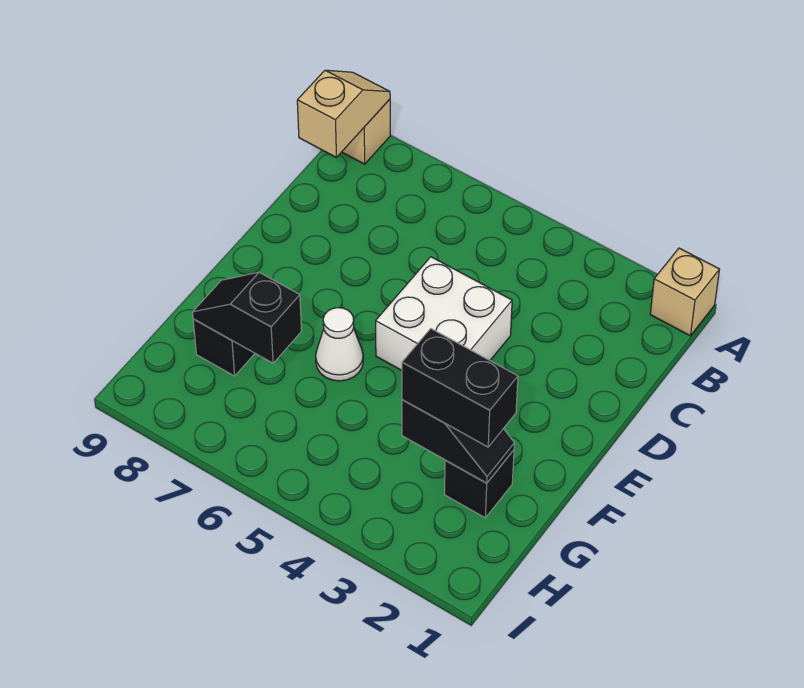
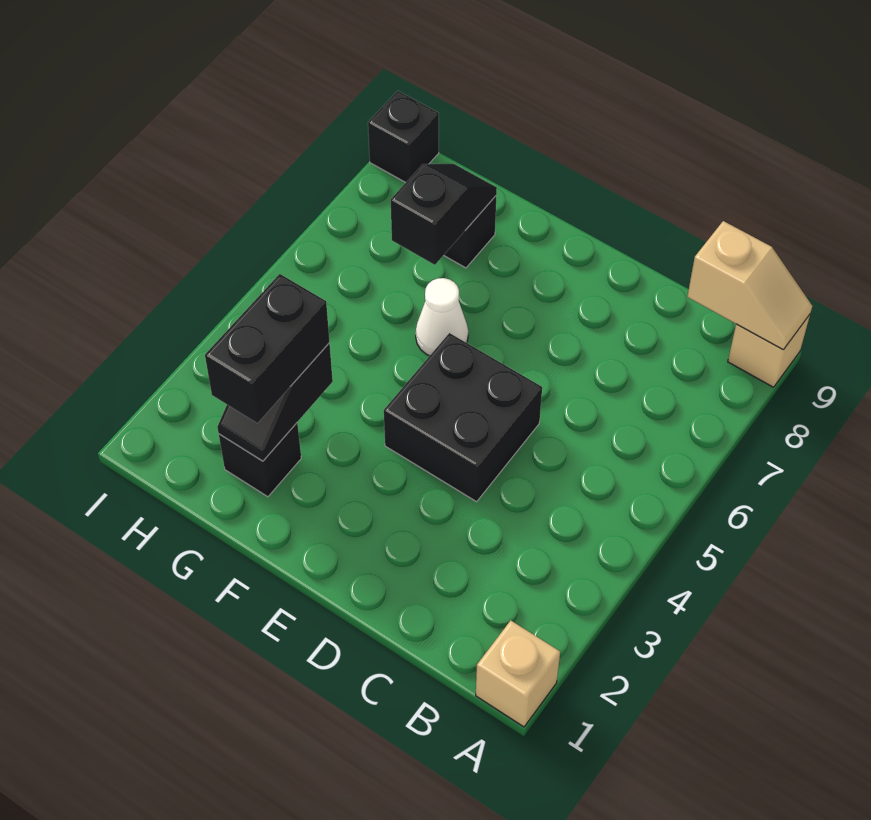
white brick D4:E5 level 1 -> black brick D4:E5 level 1
none -> black brick I9 level 1

